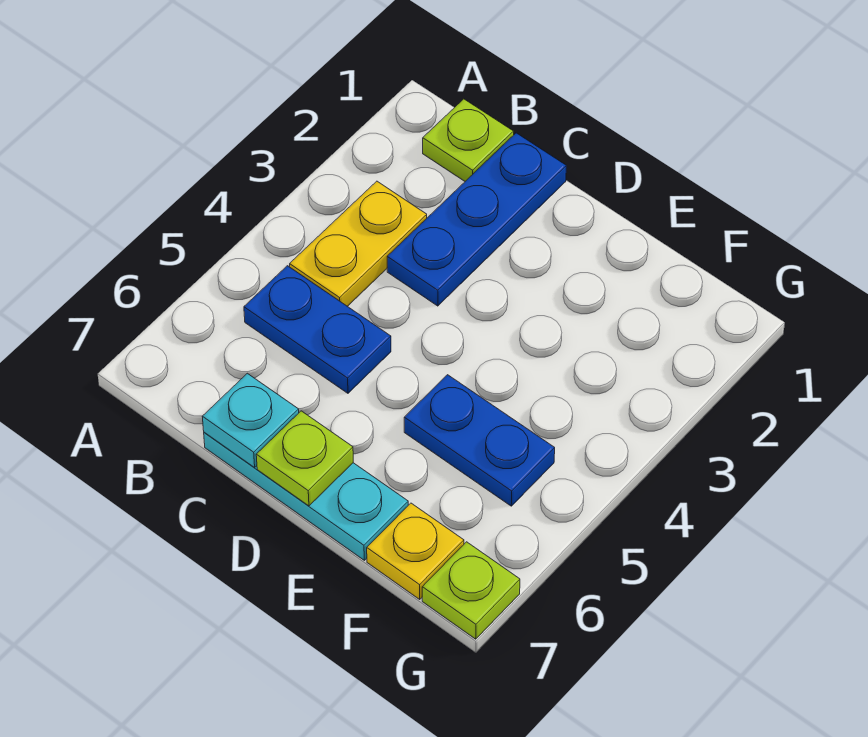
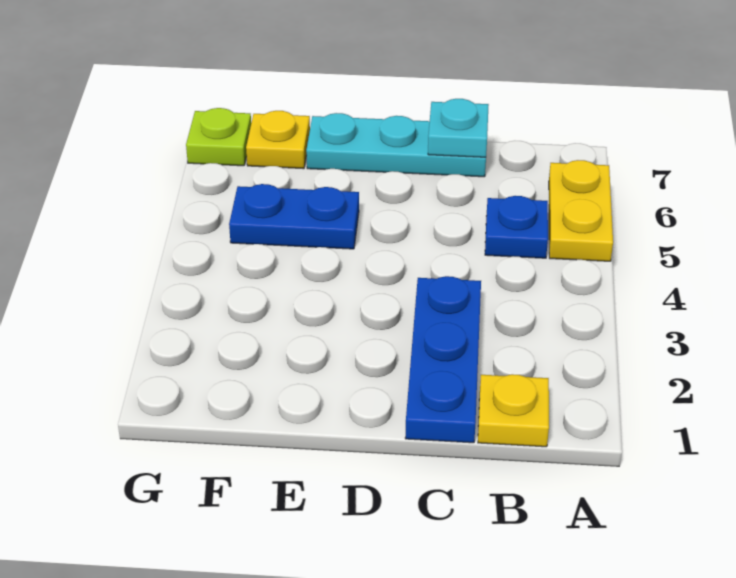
lime plate B1 level 1 -> yellow plate B1 level 1
yellow plate B3:B4 level 1 -> yellow plate A5:A6 level 1
blue plate B5:C5 level 1 -> blue plate B5 level 1
lime plate D7 level 2 -> none

